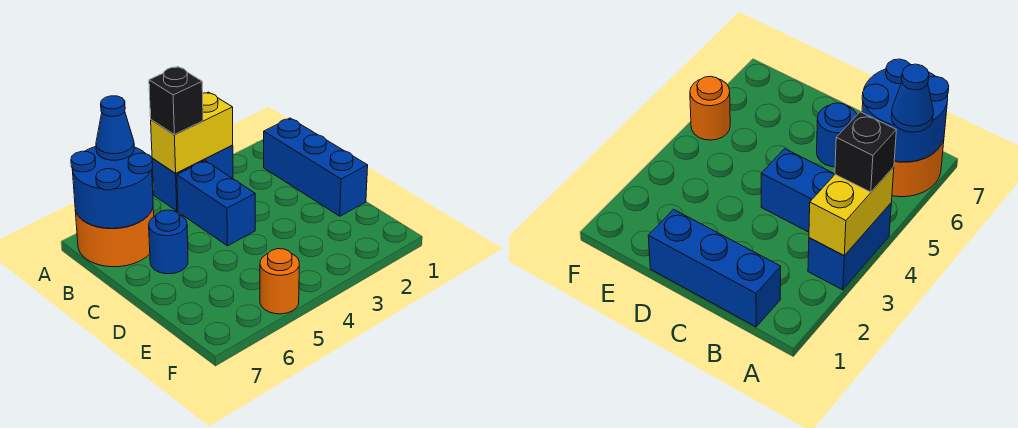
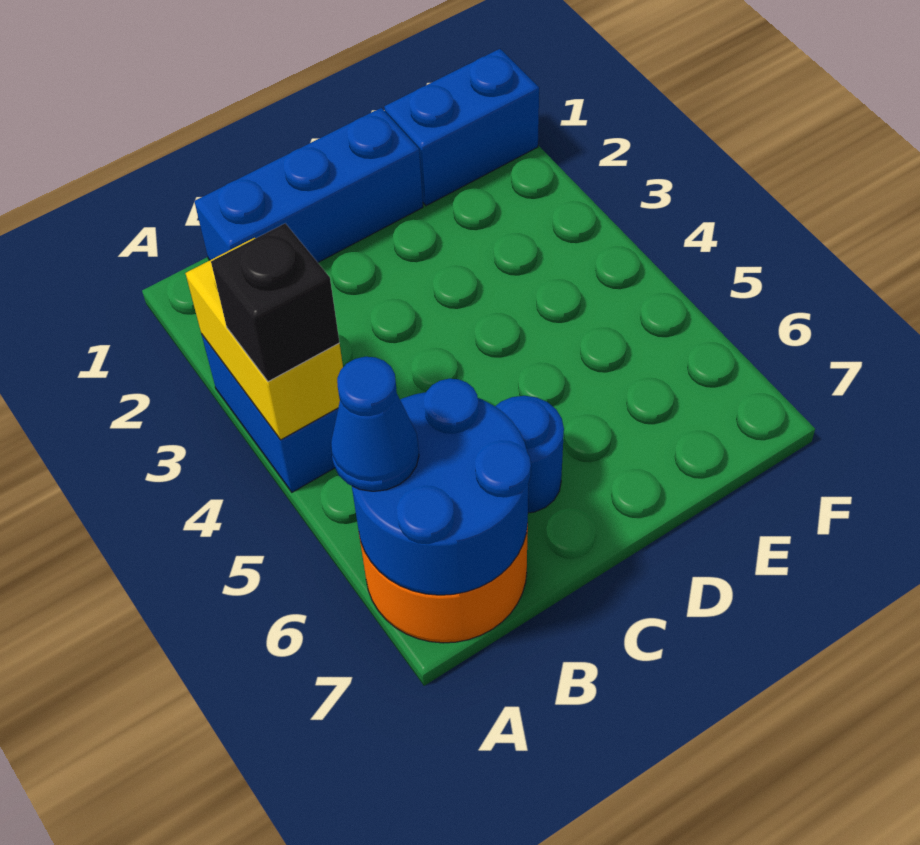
blue brick B4:C4 level 1 -> blue brick E1:F1 level 1
orange round brick F5 level 1 -> none

